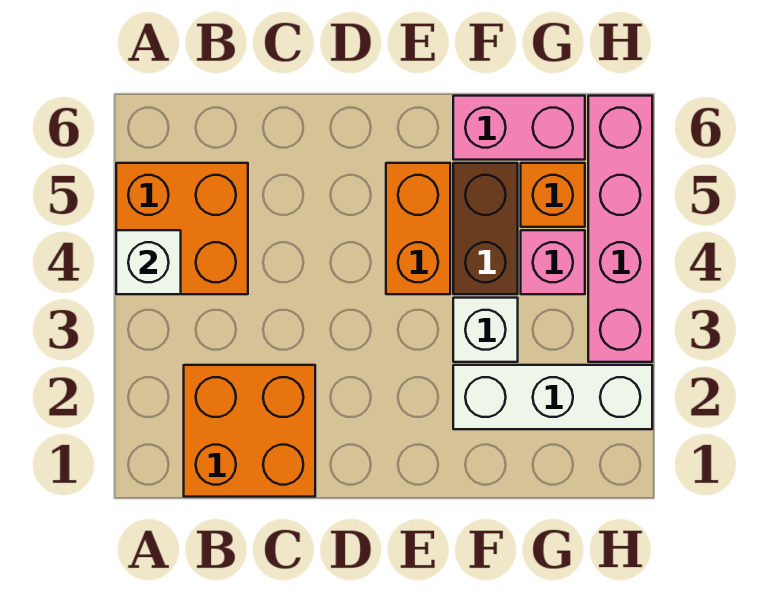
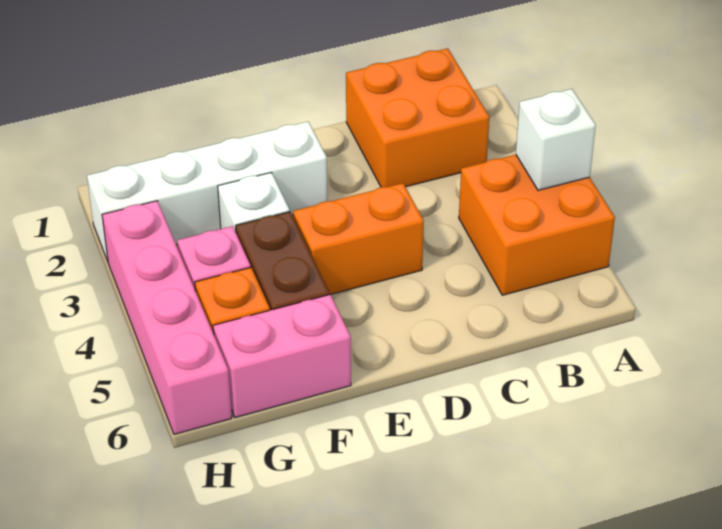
orange brick E4:E5 level 1 -> orange brick D4:E4 level 1
white brick F2:H2 level 1 -> white brick E2:H2 level 1

